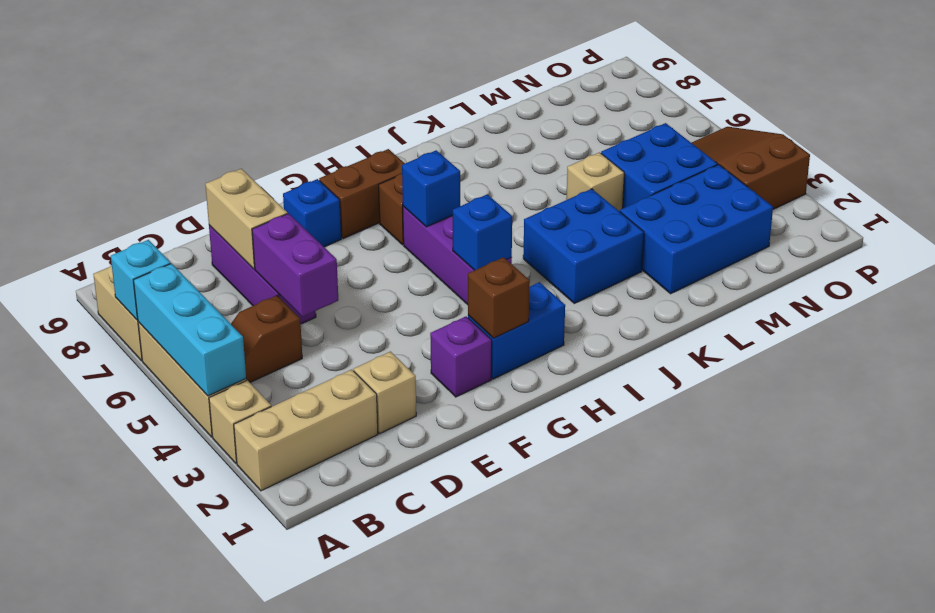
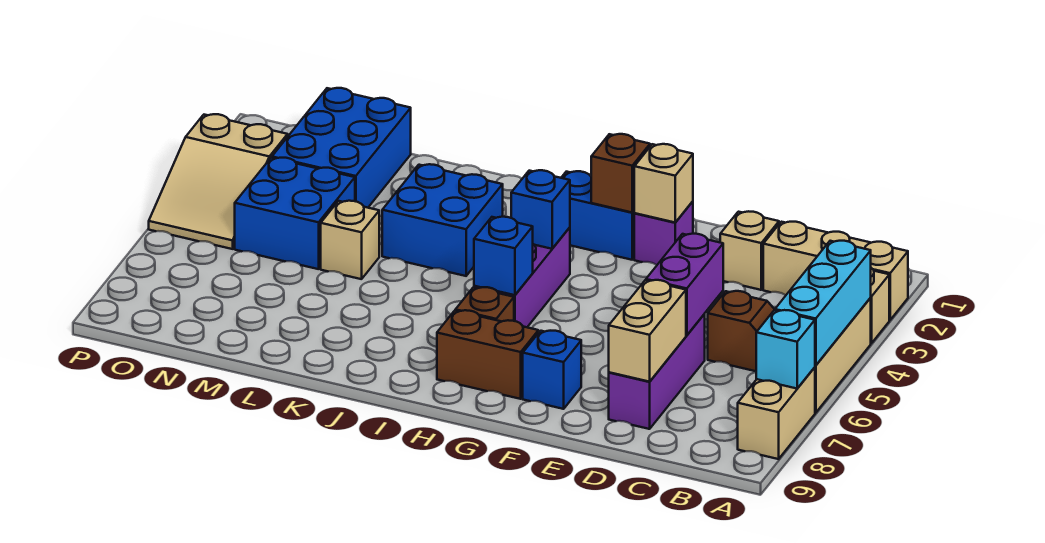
none -> tan brick F2 level 2
blue brick L2:N3 level 1 -> blue brick M1:N3 level 1
brown slope O3:P5 level 1 top 3 -> tan slope O3:P5 level 1 top 3

